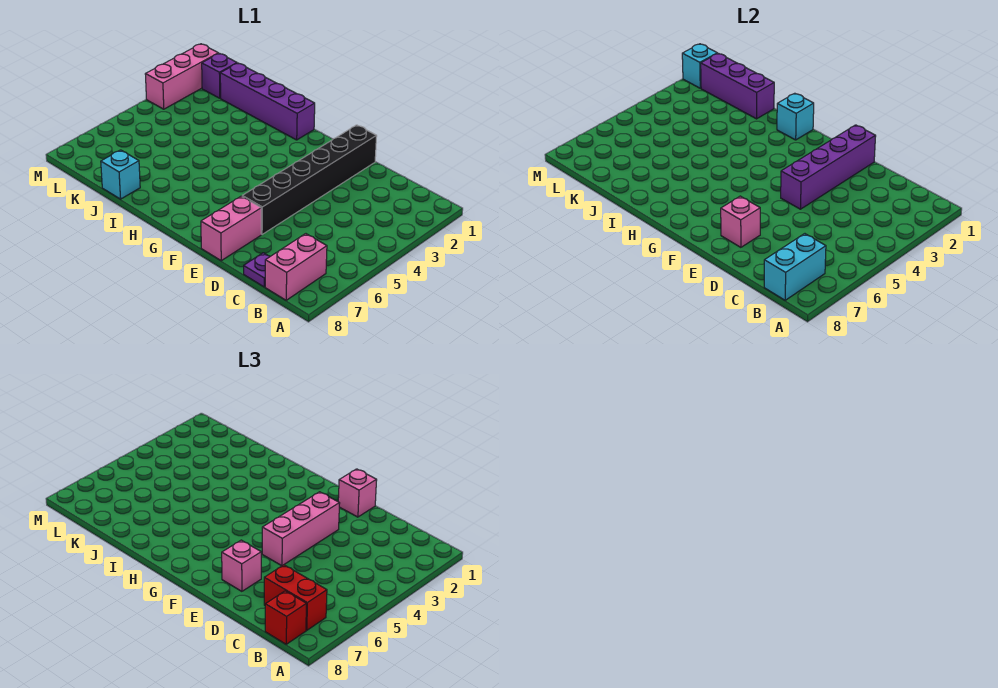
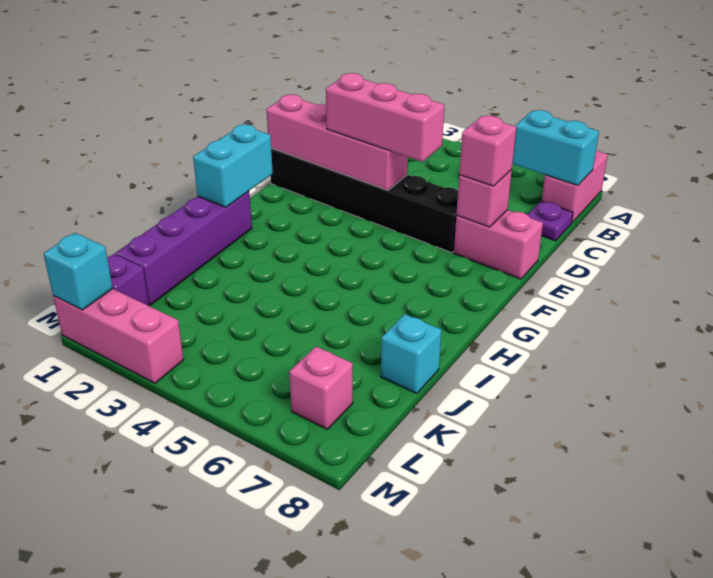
pink brick B7:B8 level 1 -> pink brick A8:B8 level 1
red brick B7:C7 level 3 -> none
red brick B8 level 3 -> none
purple brick E1:E4 level 2 -> pink brick E1:E4 level 2
pink brick E1 level 3 -> pink brick L7 level 1
cyan brick H1 level 2 -> cyan brick G1:H1 level 2
purple brick J1:L1 level 2 -> none

